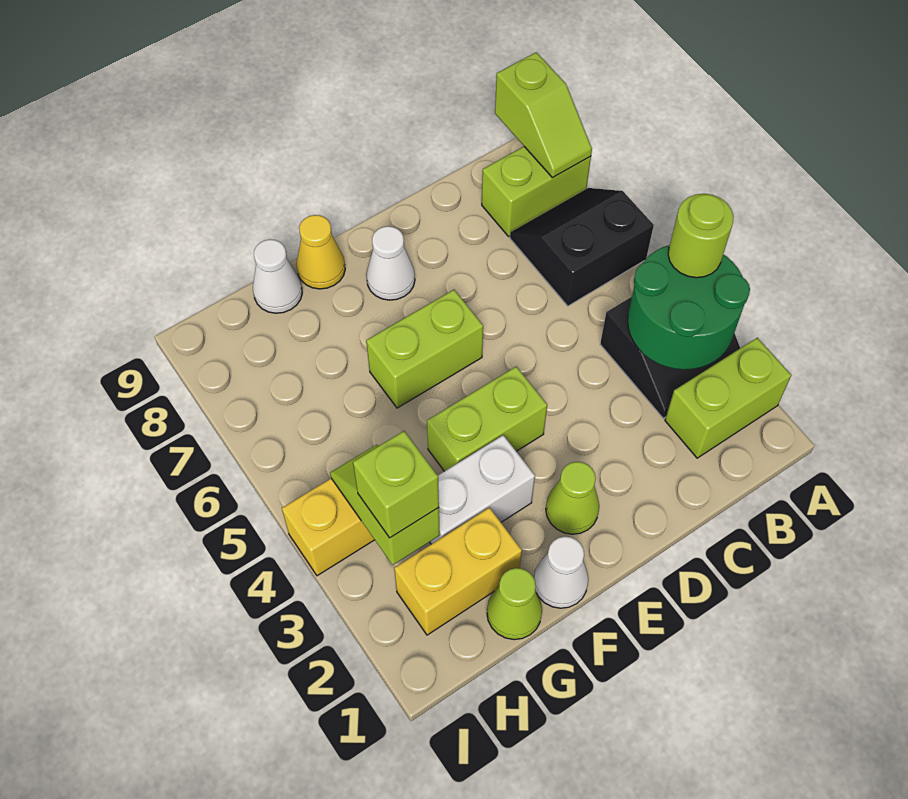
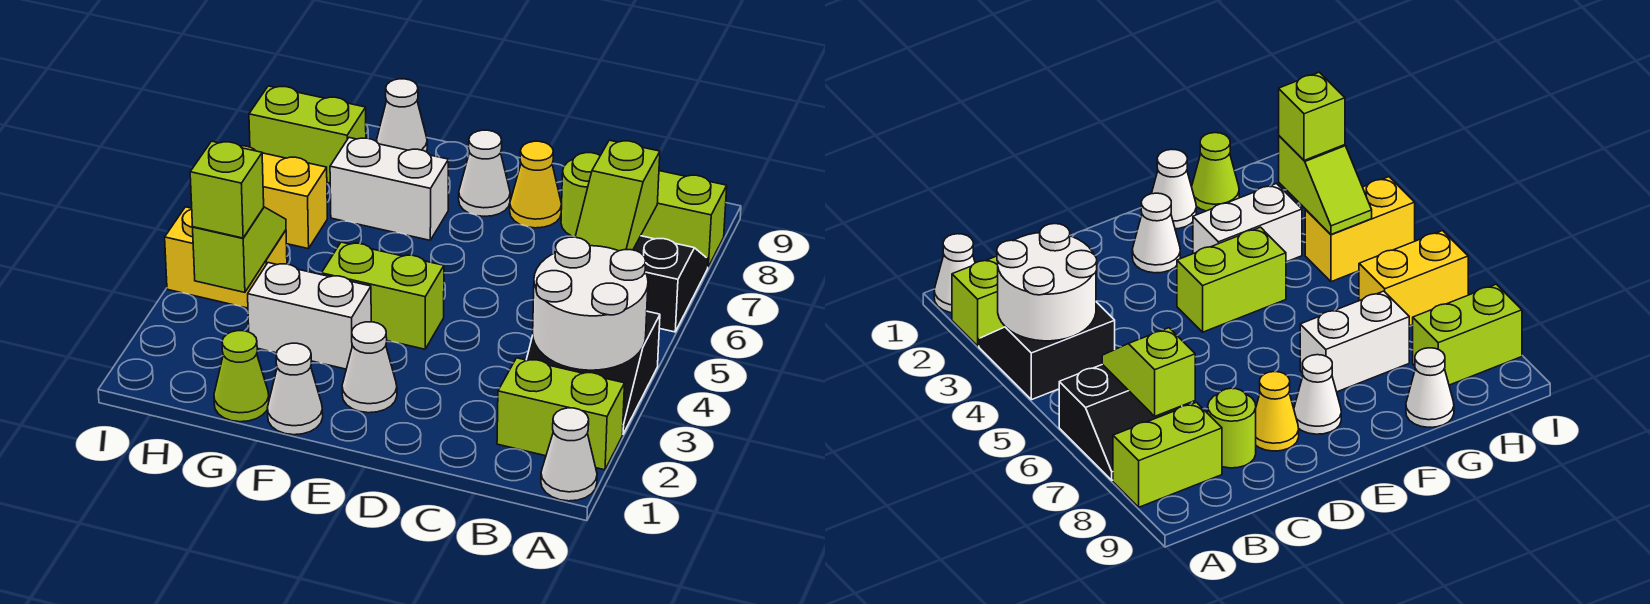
none -> white cone A1 level 1
green round brick A3:B4 level 2 -> white round brick A3:B4 level 2
lime round brick A4 level 3 -> lime round brick C8 level 1
lime slope A8:A9 level 2 top 9 -> lime slope B6:B7 level 2 top 7
lime cone E2 level 1 -> white cone E2 level 1
lime brick E6:F6 level 1 -> lime brick H8:I8 level 1
none -> white brick F7:G7 level 1
yellow cone F9 level 1 -> yellow cone D8 level 1
yellow brick G2:H2 level 1 -> yellow brick H6:I6 level 1

